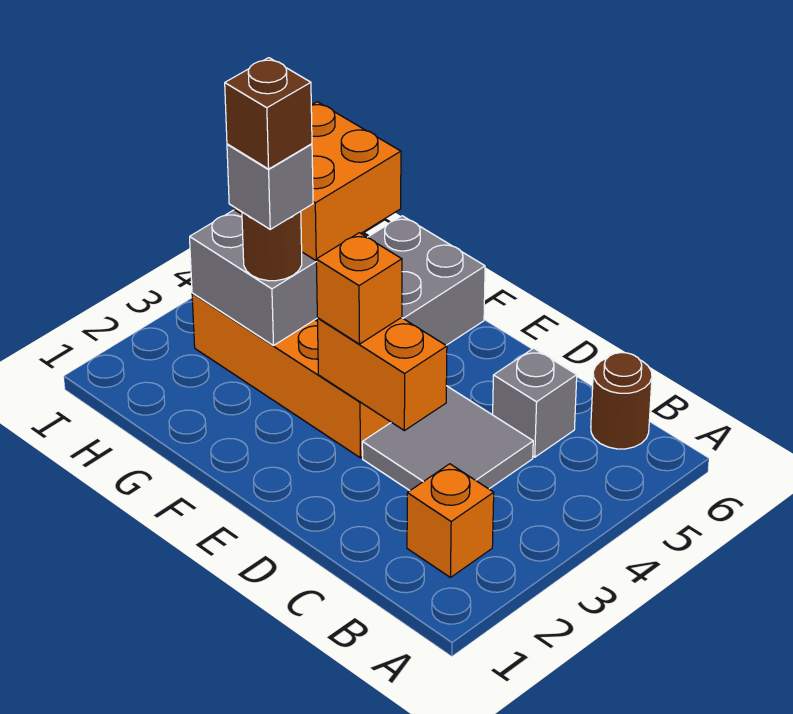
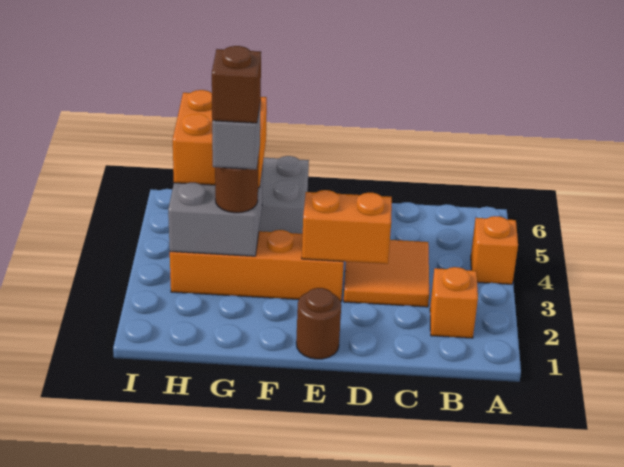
brown round brick B6 level 1 -> brown round brick E1 level 1
grey tile C3:D4 level 1 -> orange tile C3:D4 level 1
grey brick C5 level 1 -> none
orange brick E3 level 3 -> orange brick A4 level 1

